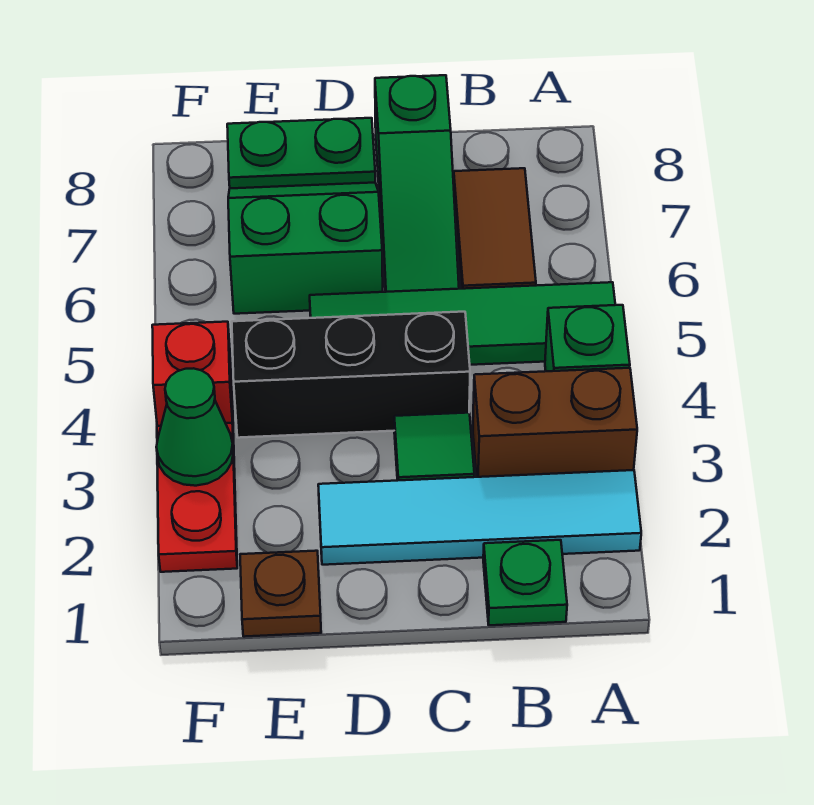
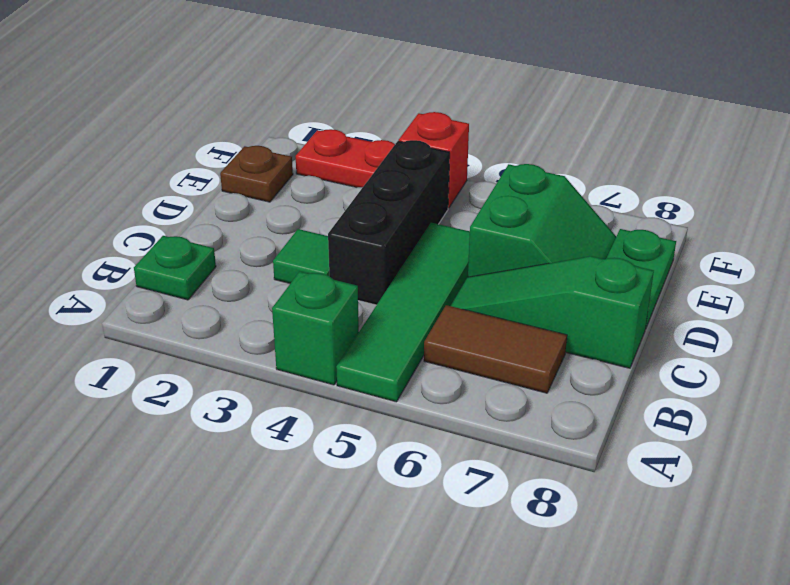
cyan tile A2:D2 level 1 -> none
brown brick A3:B3 level 1 -> none
green cone F3 level 2 -> none

